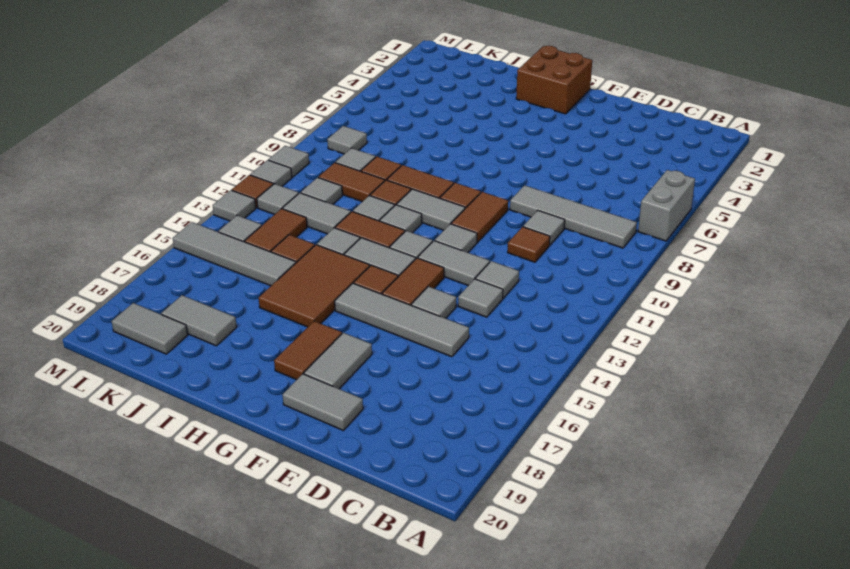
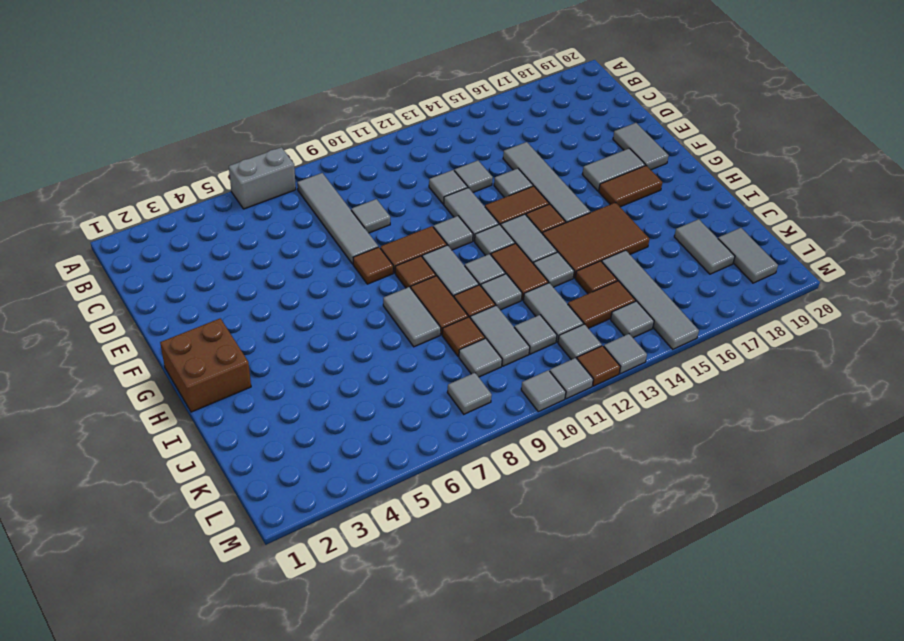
brown tile D10 level 1 -> brown tile F8 level 1
none -> grey tile H8:I8 level 1
brown tile J10:K10 level 1 -> grey tile J10:K10 level 1

